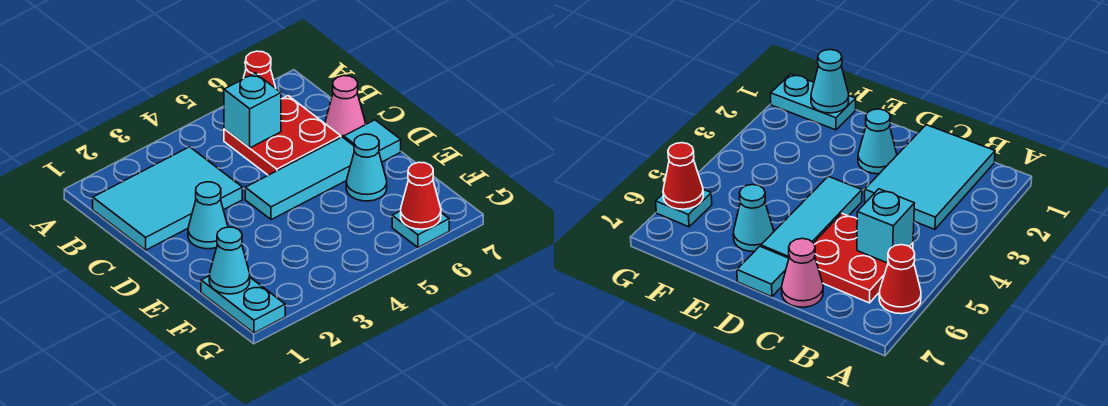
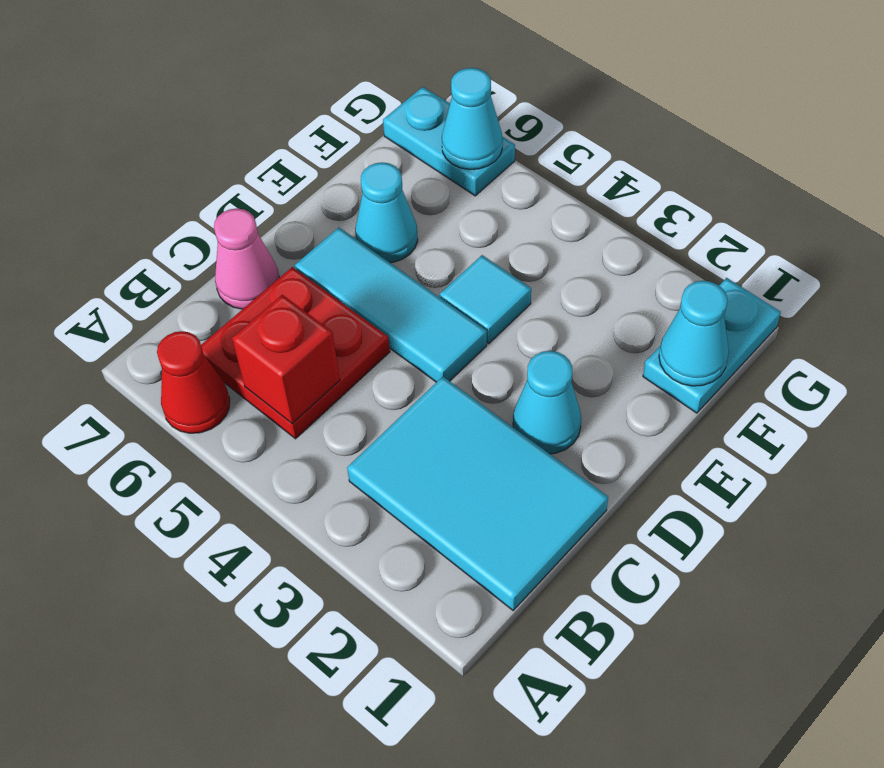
cyan brick B5 level 2 -> red brick B5 level 2
cyan tile D7 level 1 -> cyan tile E4 level 1
cyan plate G6 level 1 -> cyan plate G6:G7 level 1
red cone G6 level 2 -> cyan cone G6 level 2

